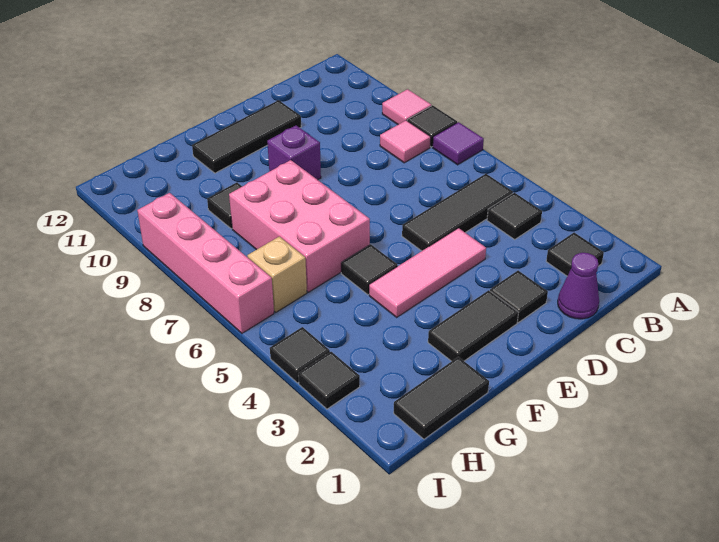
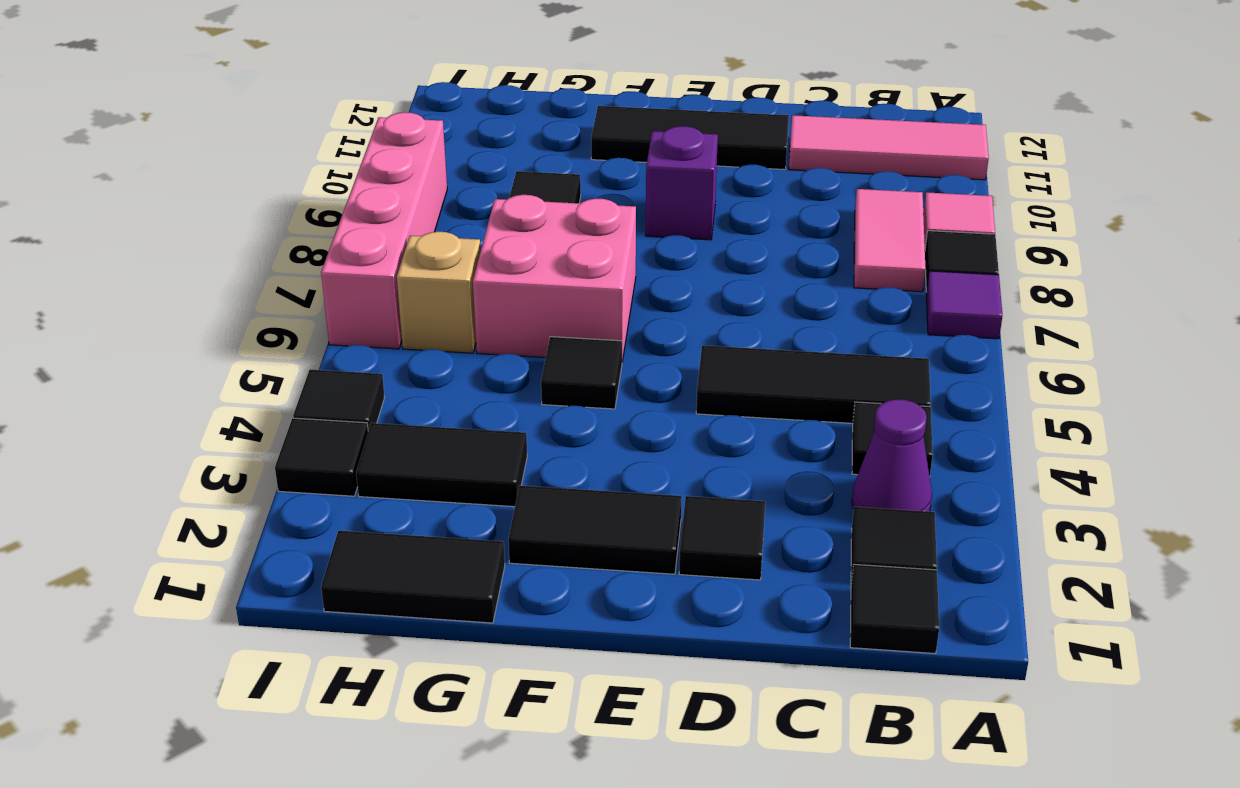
none -> black tile B1 level 1
pink tile B8 level 1 -> pink tile B8:B9 level 1
purple cone C1 level 1 -> purple cone B3 level 1
pink tile D4:F4 level 1 -> pink tile A11:C11 level 1
pink brick F6:G8 level 1 -> pink brick F6:G7 level 1
none -> black tile G3:H3 level 1

